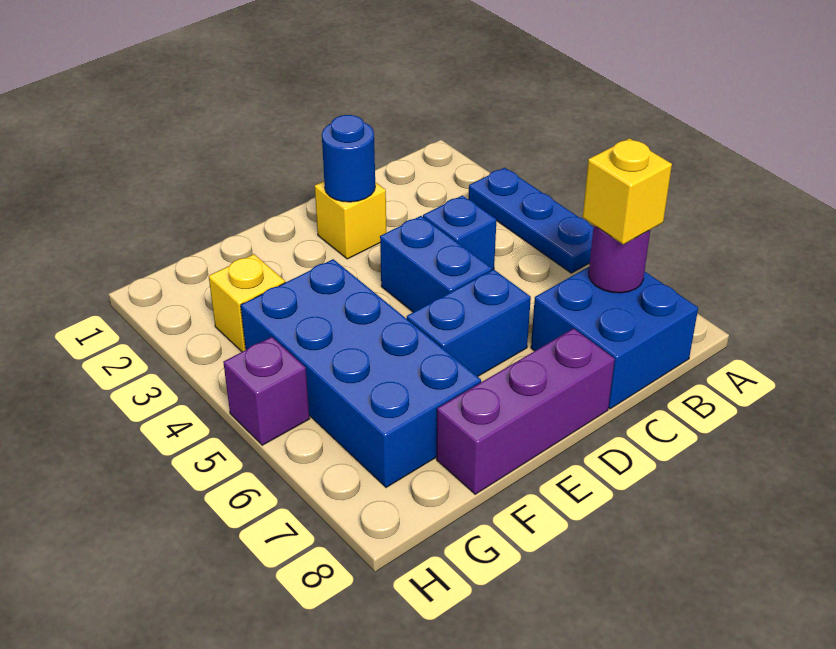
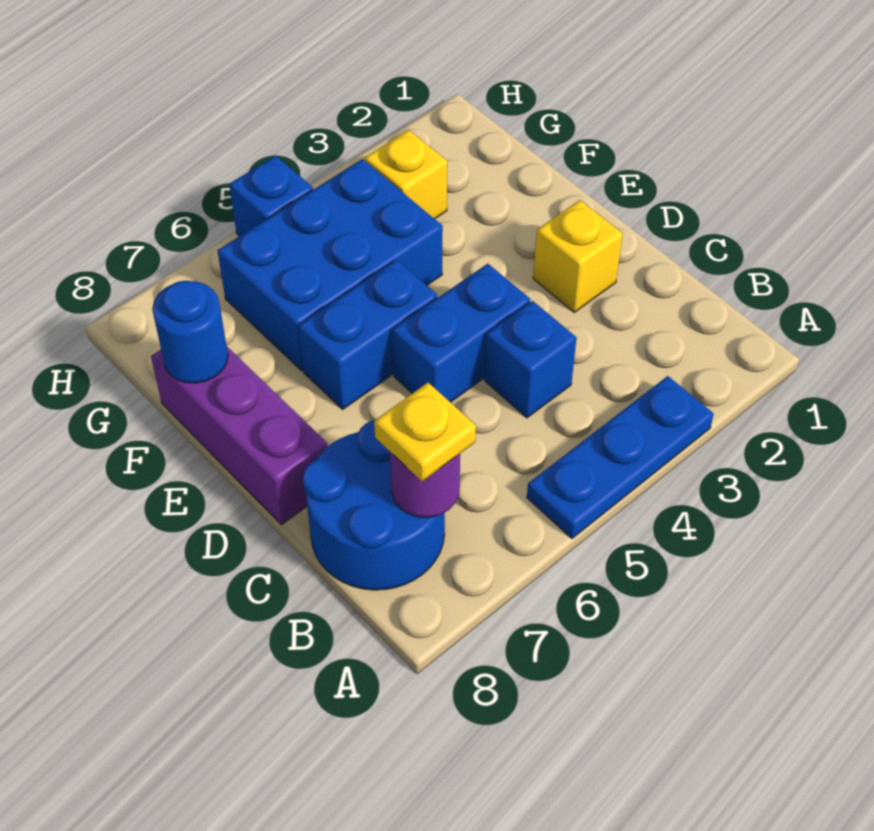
blue brick B7:C8 level 1 -> blue round brick B7:C8 level 1
yellow brick B7 level 3 -> yellow plate B7 level 3
blue round brick D2 level 2 -> blue round brick F8 level 2
blue brick D6:E6 level 1 -> blue brick E5:E6 level 1
blue brick F4:G7 level 1 -> blue brick F4:G6 level 1
purple brick H5 level 1 -> blue brick H5 level 1

